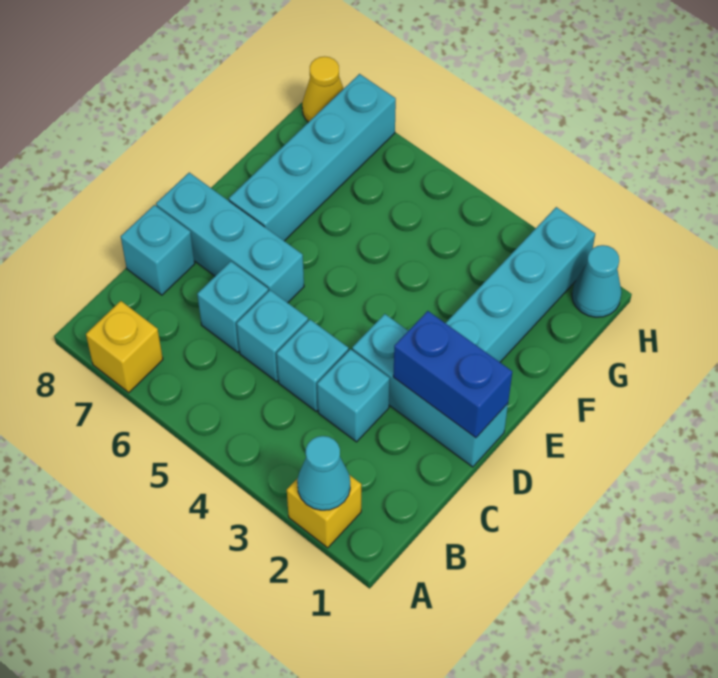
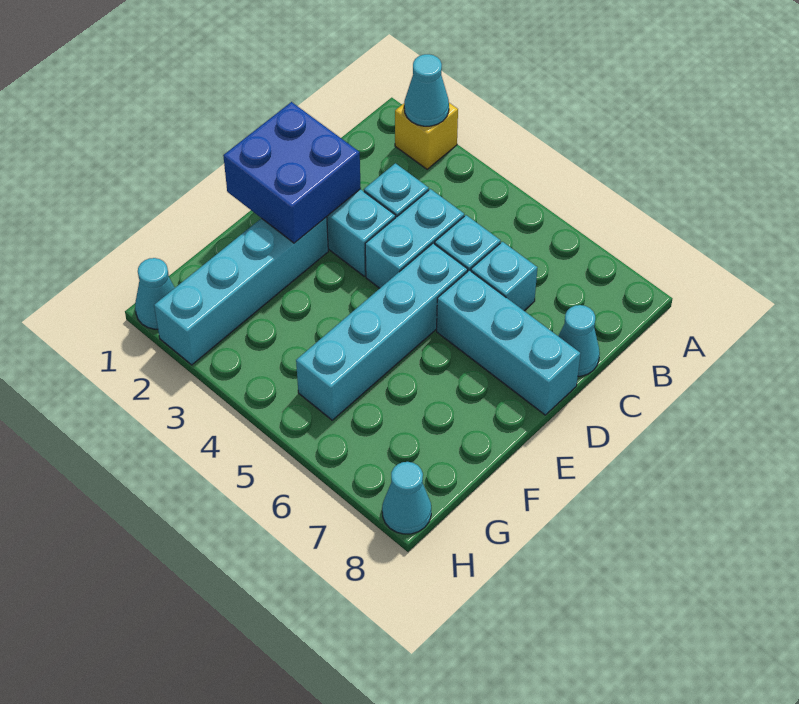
yellow brick A7 level 1 -> none
cyan brick C4 level 1 -> cyan brick C4:D4 level 1
cyan brick C8 level 1 -> cyan cone C8 level 1
blue brick D1:D2 level 2 -> blue brick D1:E2 level 2
cyan brick E7:H7 level 1 -> cyan brick D5:G5 level 1
yellow cone H8 level 1 -> cyan cone H8 level 1

